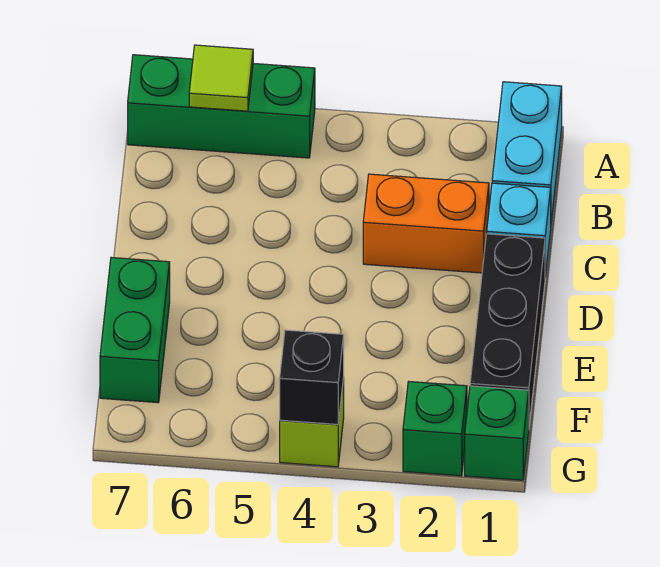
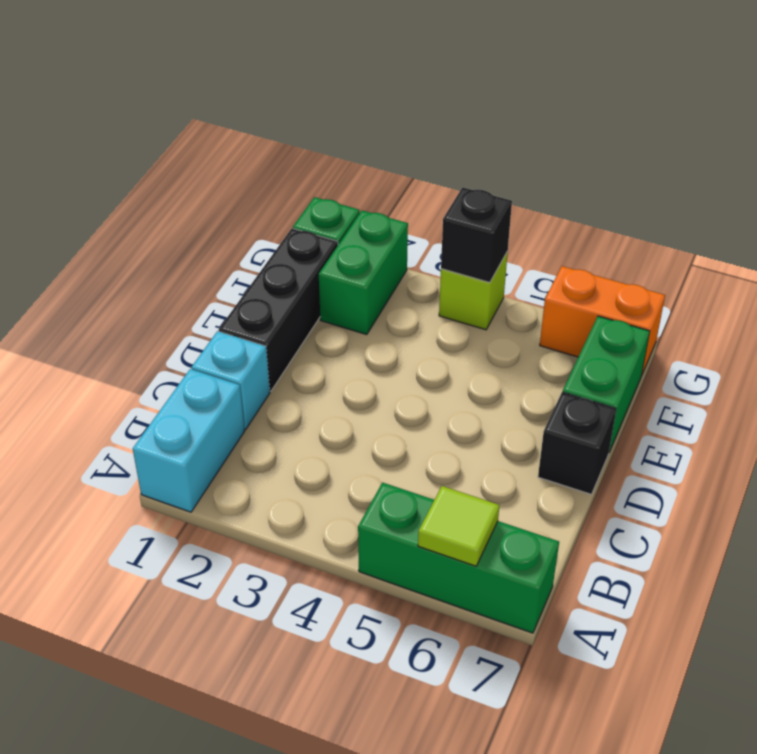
orange brick C2:C3 level 1 -> orange brick G6:G7 level 1
none -> black brick D7 level 1
green brick G2 level 1 -> green brick F2:G2 level 1

